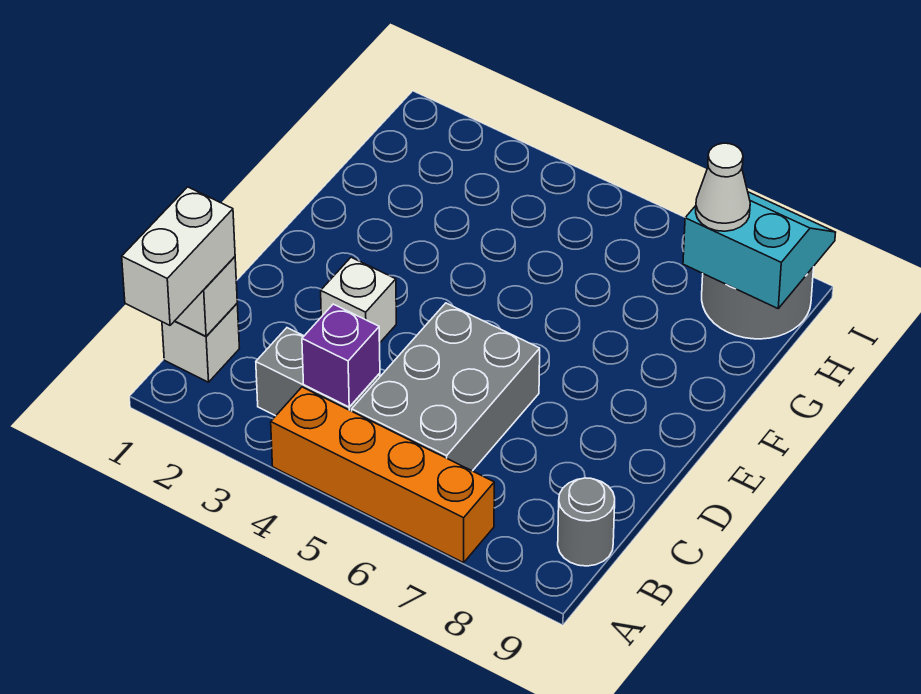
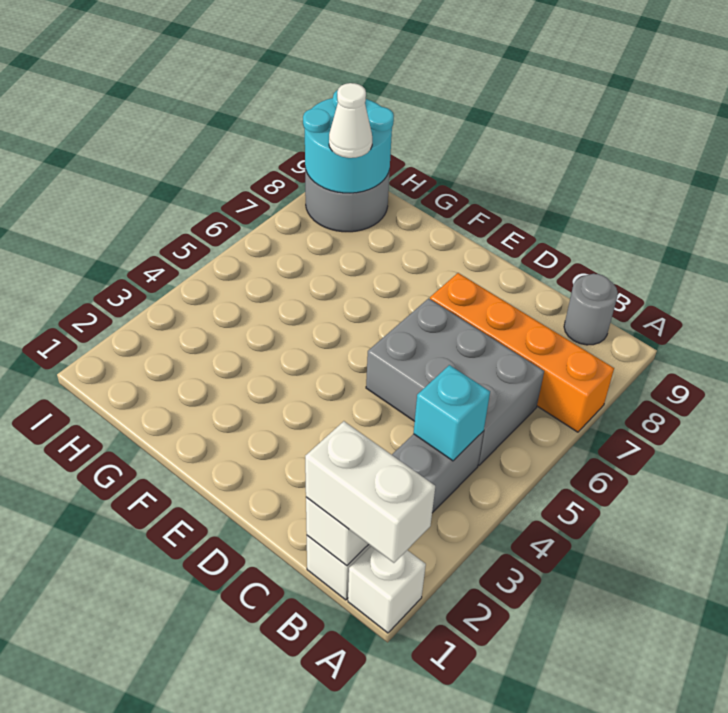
orange brick A4:A7 level 1 -> orange brick A7:D7 level 1
purple brick B4 level 2 -> cyan brick B4 level 2
white brick D3 level 1 -> white brick A1 level 1
cyan slope H8:I9 level 2 top H -> cyan round brick H8:I9 level 2

